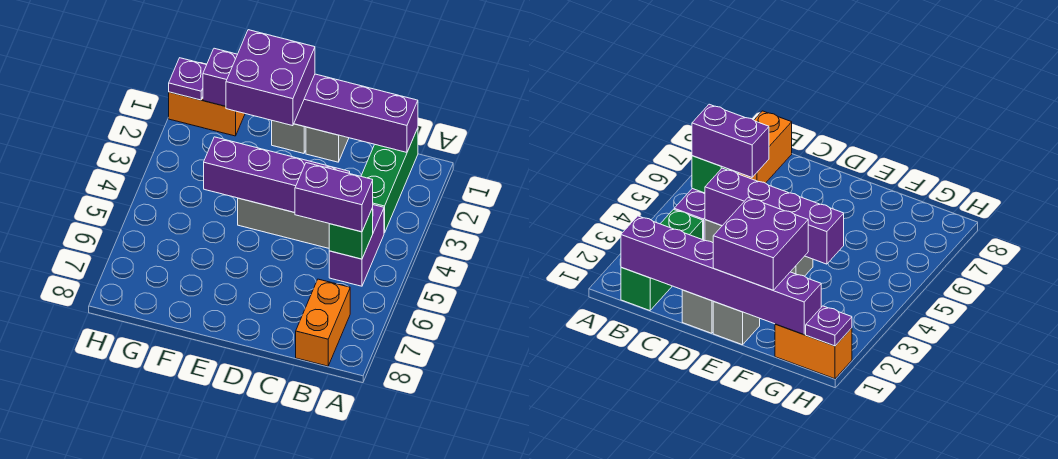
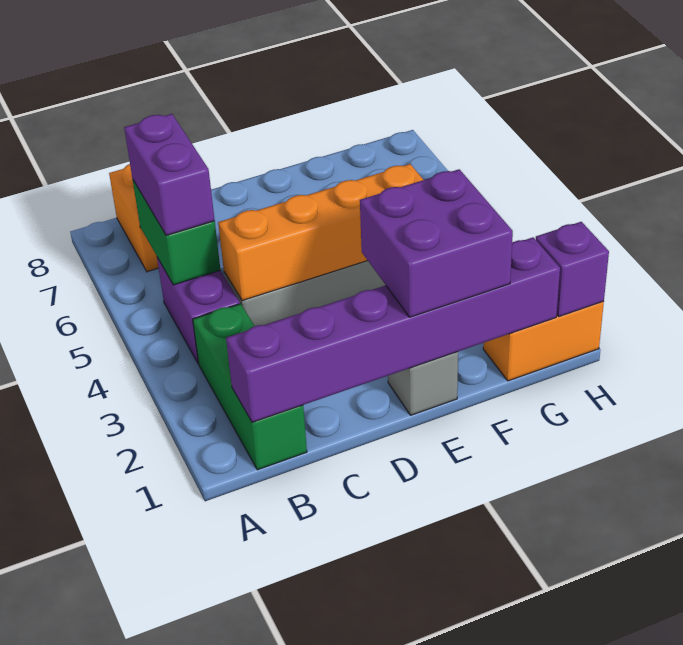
green brick B5 level 2 -> green brick B5:B6 level 2
purple brick B5:C5 level 3 -> purple brick B5:B6 level 3
purple brick C4:F4 level 2 -> orange brick C4:F4 level 2
grey brick D1 level 1 -> none
purple plate H1 level 2 -> purple brick H1 level 2

